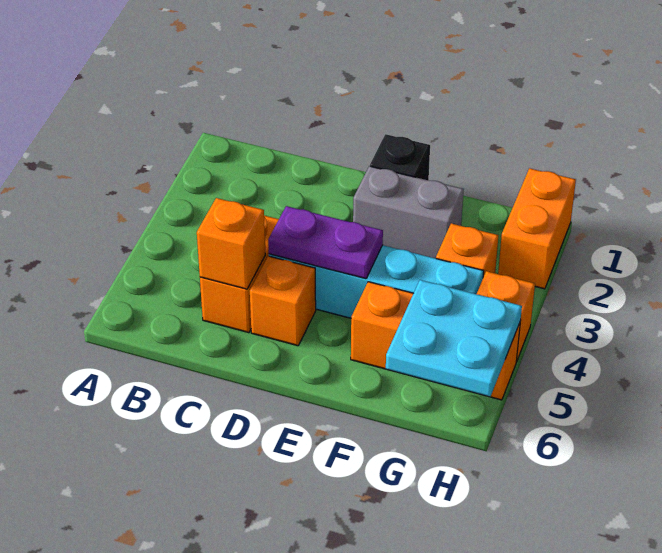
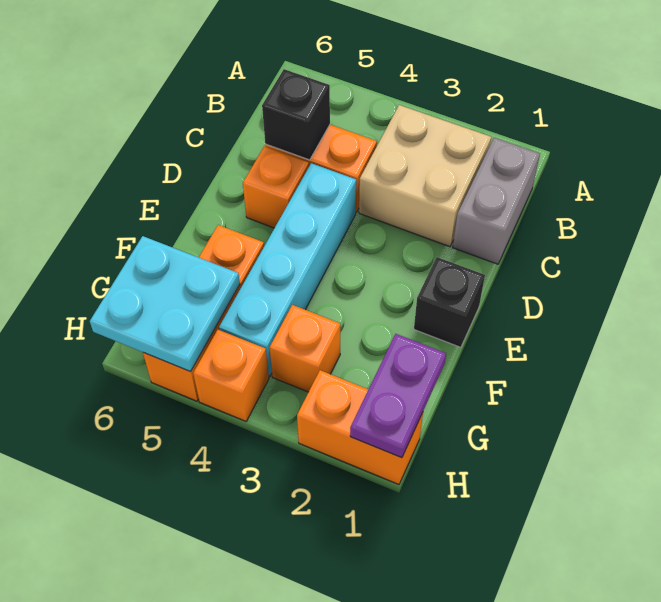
none -> tan brick B2:C3 level 1
orange brick C5 level 2 -> black brick C5 level 2
purple plate D4:E4 level 2 -> purple plate G1:H1 level 2
grey brick E2:F2 level 1 -> grey brick B1:C1 level 1

